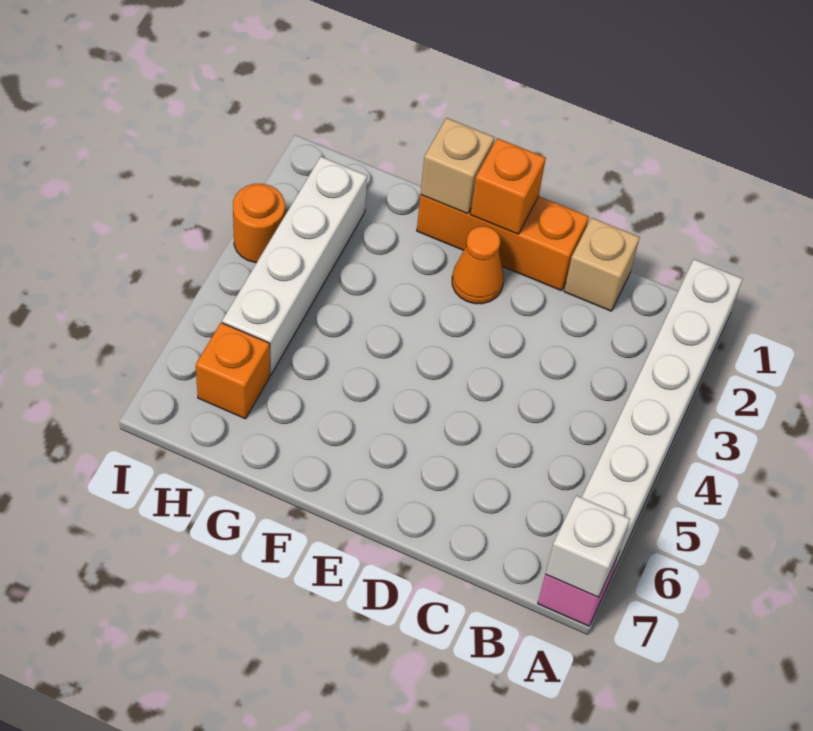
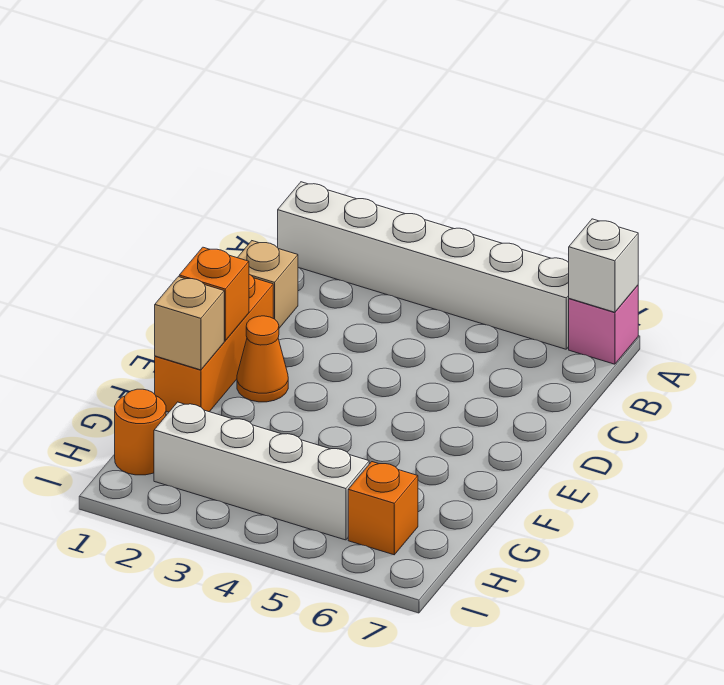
orange round brick I3 level 1 -> orange round brick H1 level 1

